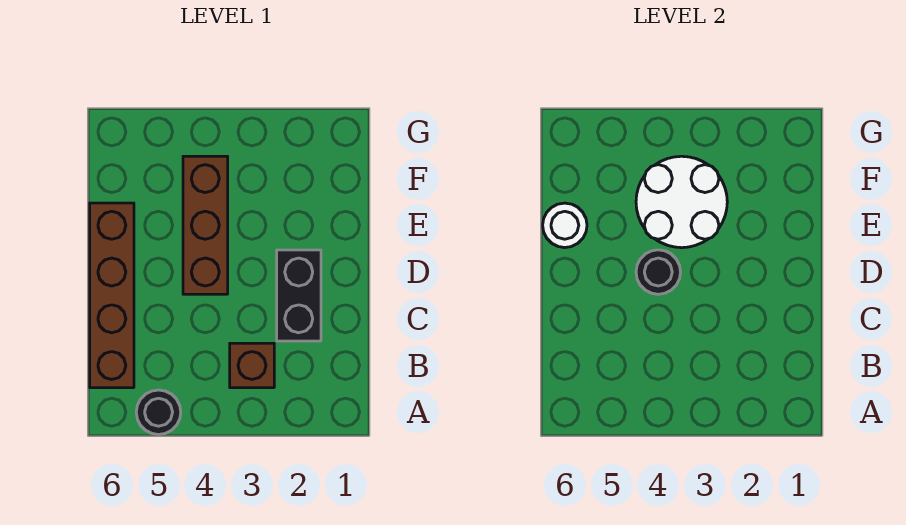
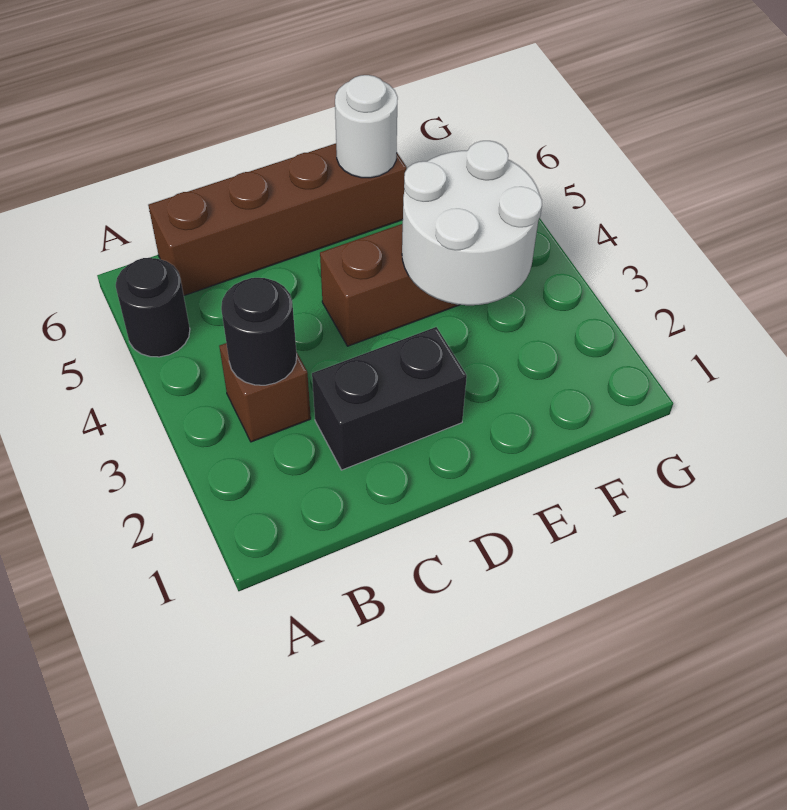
black round brick D4 level 2 -> black round brick B3 level 2

